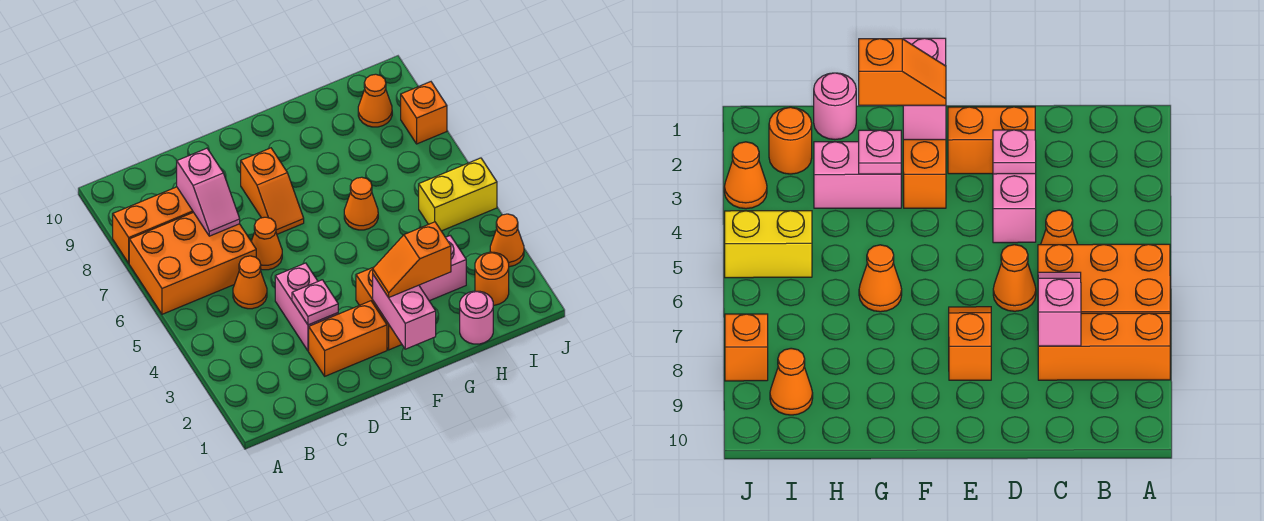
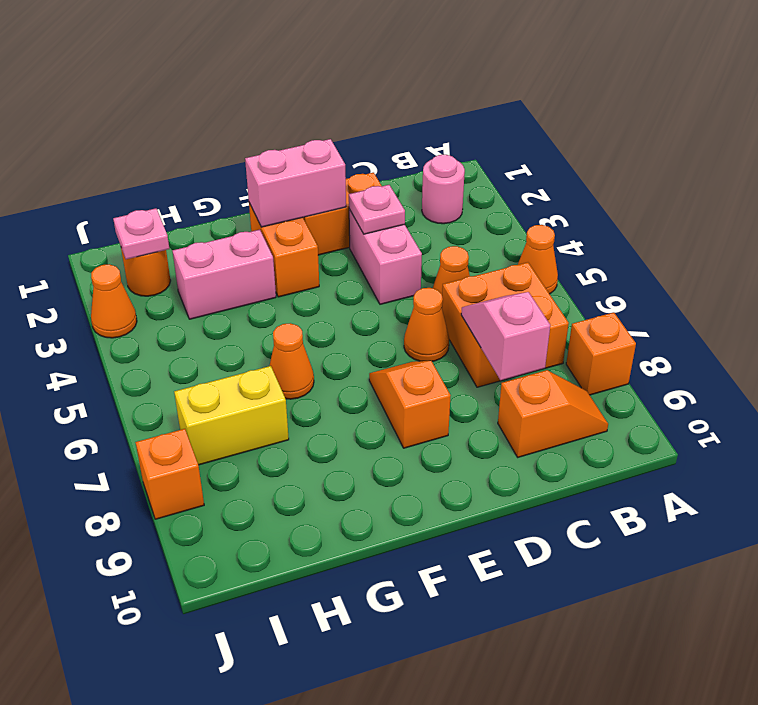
orange brick A6:C7 level 1 -> orange brick B6:C7 level 1
orange brick A8:C8 level 1 -> orange brick A8 level 1
pink brick F1:F2 level 2 -> pink brick E2:F2 level 2
orange slope F2:G2 level 3 top G -> orange slope B9:C9 level 1 top C
pink plate G3 level 2 -> pink plate I2 level 2
pink round brick H1 level 1 -> pink round brick B2 level 1
yellow brick I5:J5 level 1 -> yellow brick H7:I7 level 1
orange cone I9 level 1 -> orange cone A5 level 1

